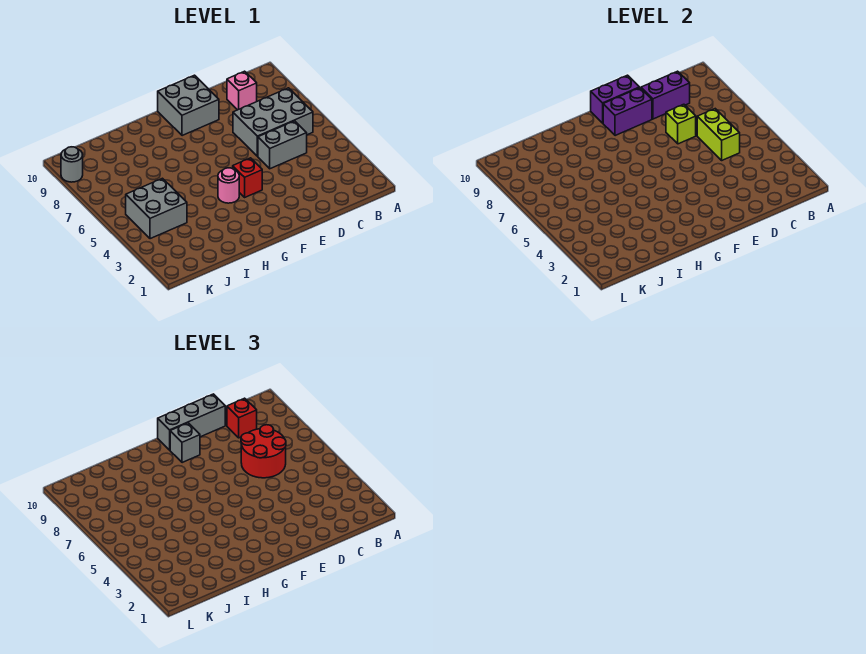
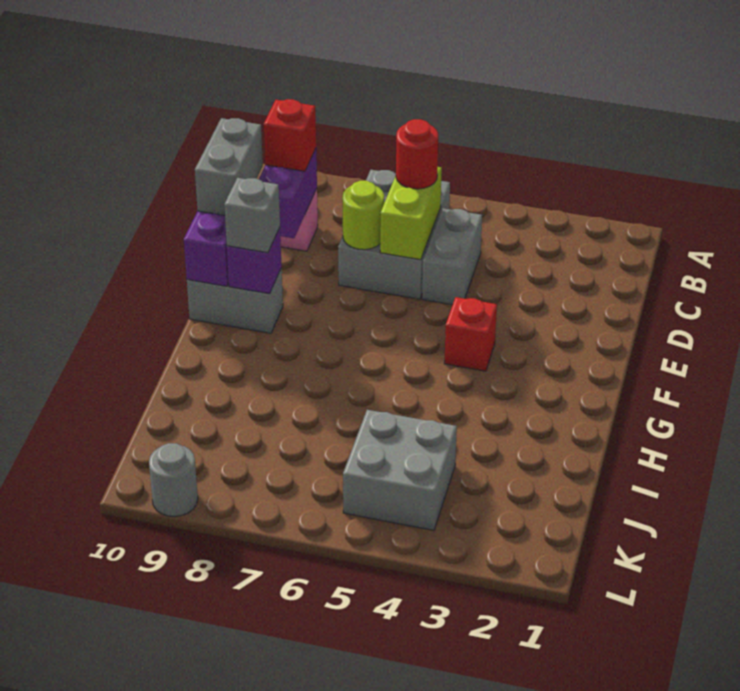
lime brick C5:C6 level 2 -> lime brick C6:D6 level 2
red round brick C6:D7 level 3 -> red round brick C6 level 3
lime brick D7 level 2 -> lime round brick D7 level 2
grey brick D10:F10 level 3 -> grey brick D10:E10 level 3
grey brick E9:F10 level 1 -> grey brick F9:F10 level 1
purple brick E9:F9 level 2 -> purple brick F9 level 2
pink round brick G4 level 1 -> none

